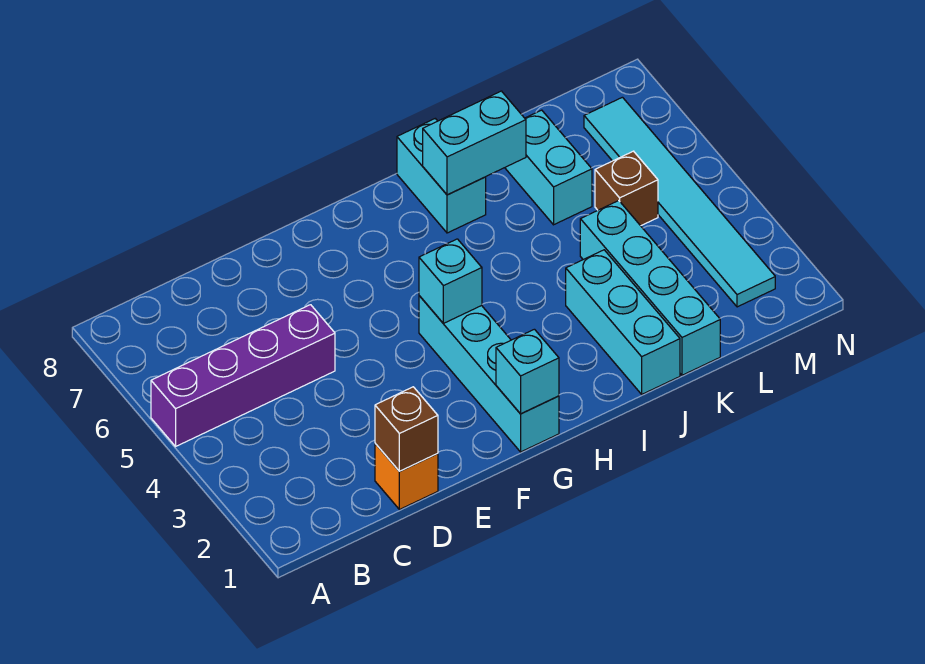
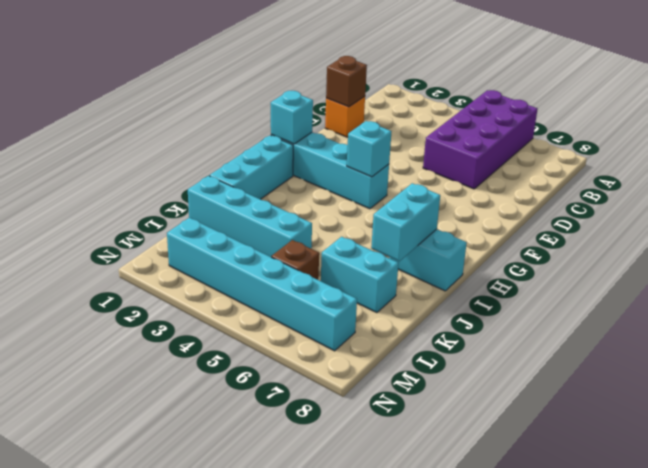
purple brick A5:D5 level 1 -> purple brick A5:D6 level 1
cyan brick J1:J3 level 1 -> cyan brick H1:J1 level 1
cyan tile M2:M7 level 1 -> cyan brick M2:M7 level 1

